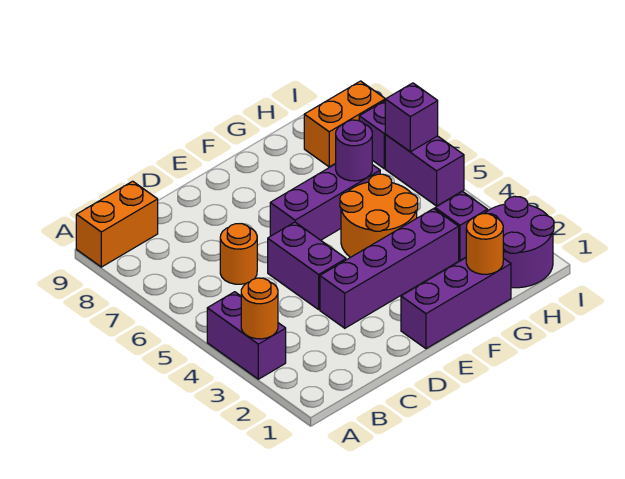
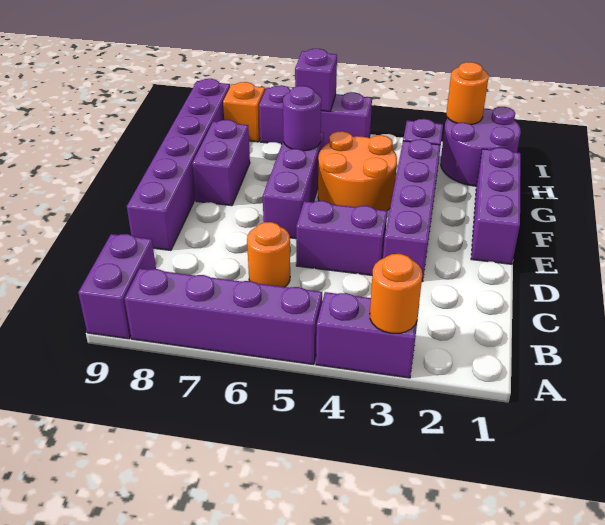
none -> purple brick A5:A8 level 1
orange brick A9:B9 level 1 -> purple brick A9:B9 level 1
none -> purple brick D9:I9 level 1
none -> purple brick F8:G8 level 1
orange round brick G1 level 2 -> orange round brick I2 level 2
orange brick H8:I8 level 1 -> orange brick I8 level 1

